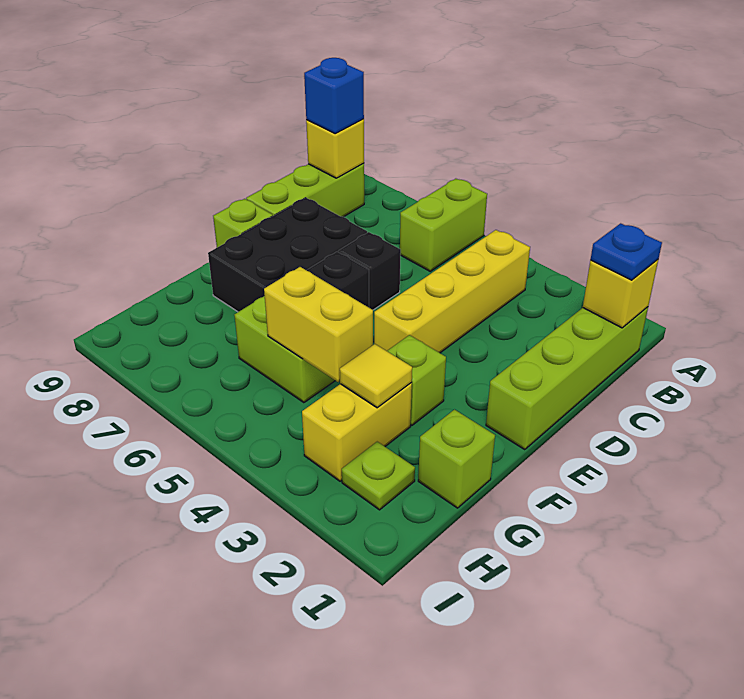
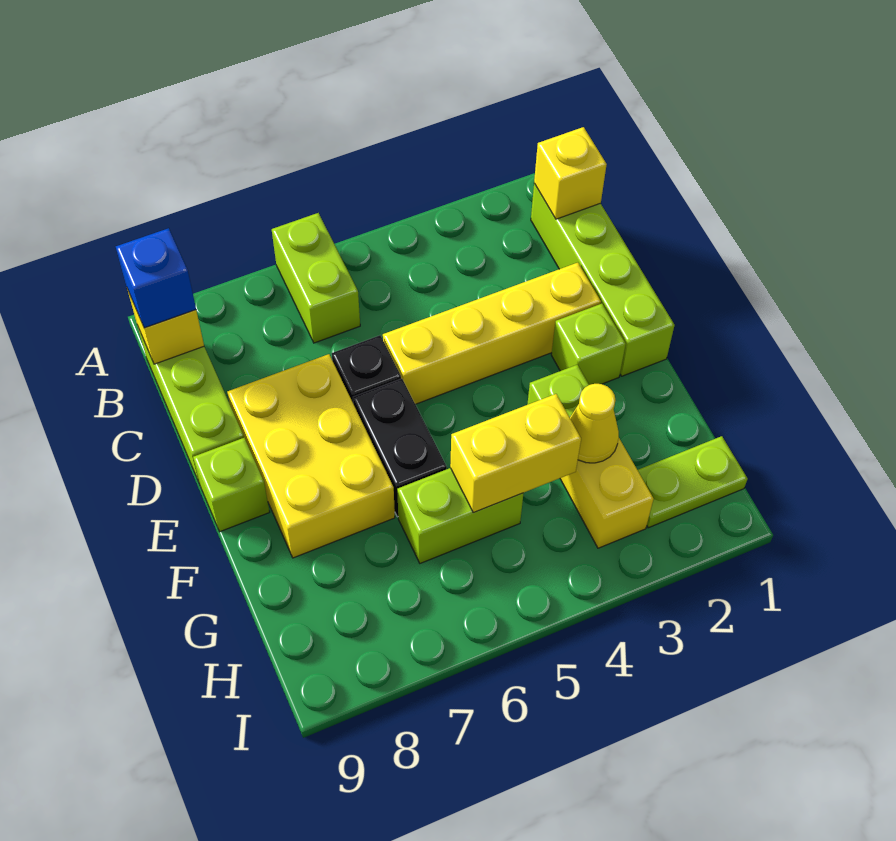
blue plate B1 level 3 -> none
yellow brick B4:E4 level 1 -> yellow brick D2:D5 level 1
black brick D7:F8 level 1 -> yellow brick D7:F8 level 1
lime brick G1 level 1 -> lime brick E2 level 1
yellow tile G3 level 2 -> yellow cone G3 level 2
lime plate H2 level 1 -> lime plate H1:H2 level 1

